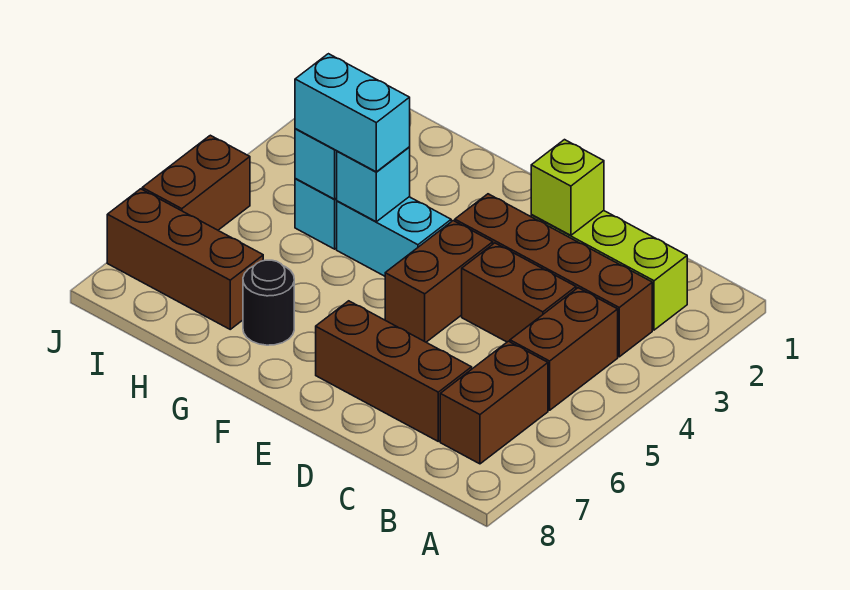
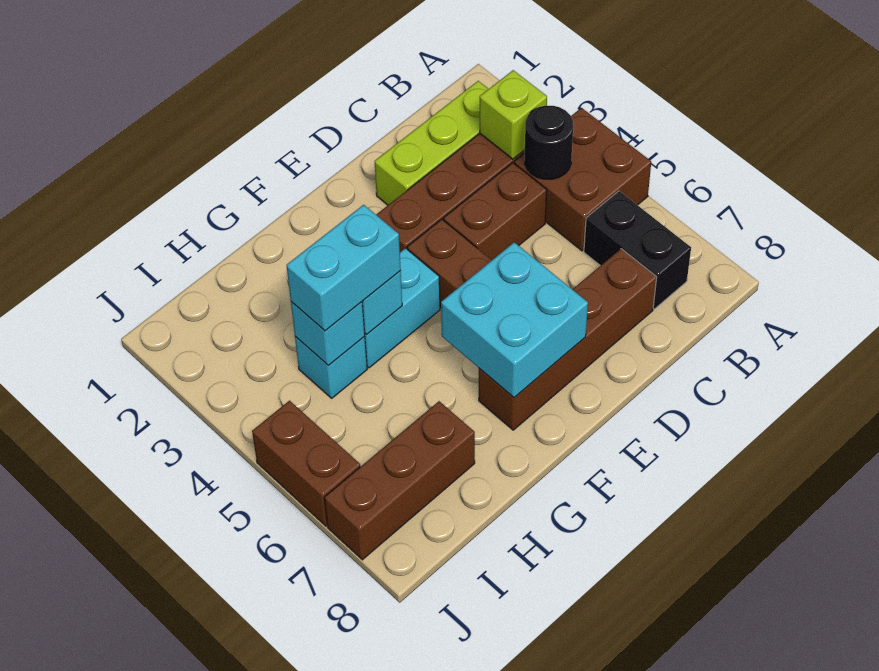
brown brick B4:B5 level 1 -> brown brick A4:B5 level 1
brown brick B6:B7 level 1 -> black brick B6:B7 level 1
brown brick C7:E7 level 1 -> brown brick C7:F7 level 1
lime brick D2 level 2 -> lime brick B3 level 2
none -> cyan brick E6:F7 level 2
black round brick G7 level 1 -> black round brick B4 level 2

